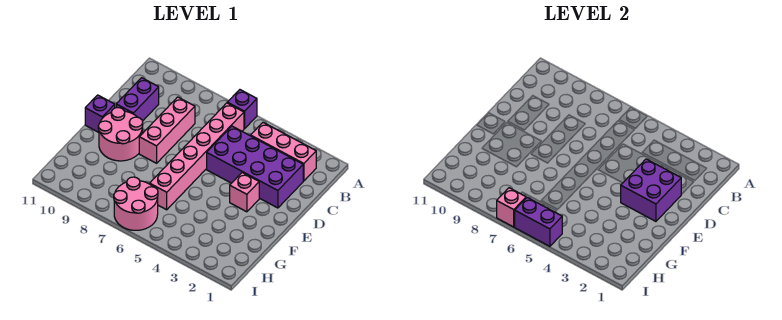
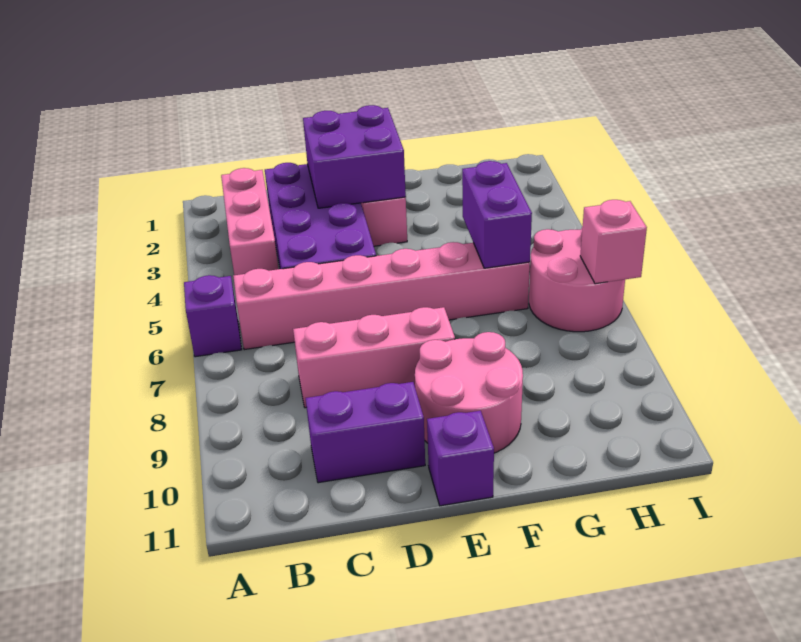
purple brick I5:I6 level 2 -> purple brick G5:G6 level 2

